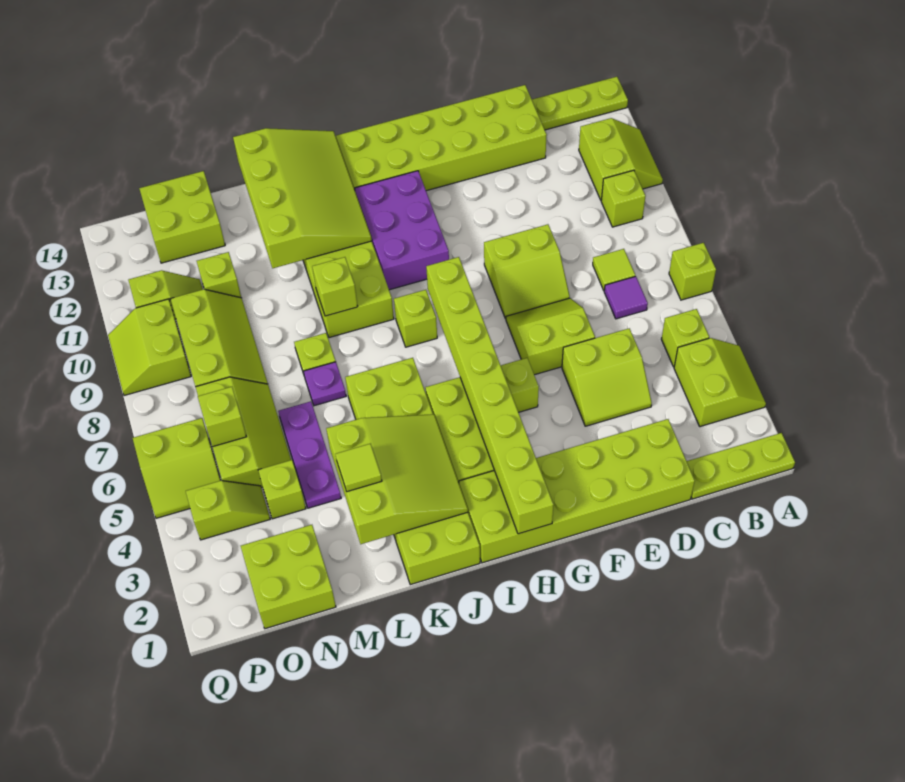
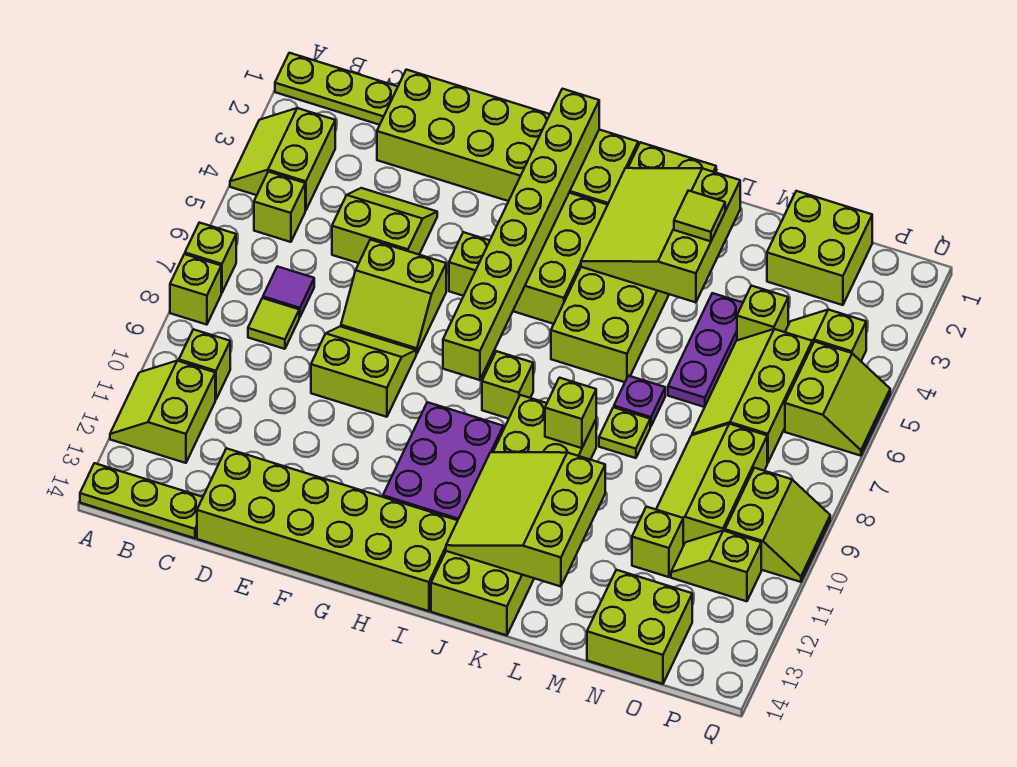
lime slope J11:L14 level 2 top L -> lime slope J11:L13 level 2 top L
lime brick O6 level 2 -> lime brick A8 level 1
lime slope P5:Q6 level 1 top 6 -> lime slope P5:Q6 level 1 top P

